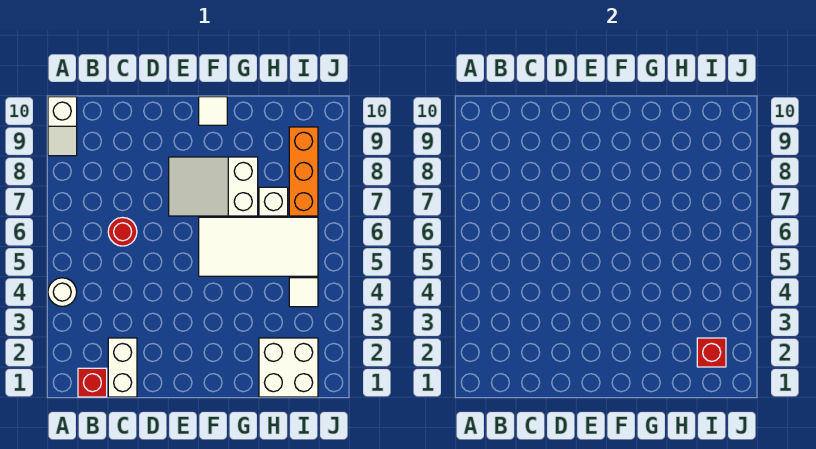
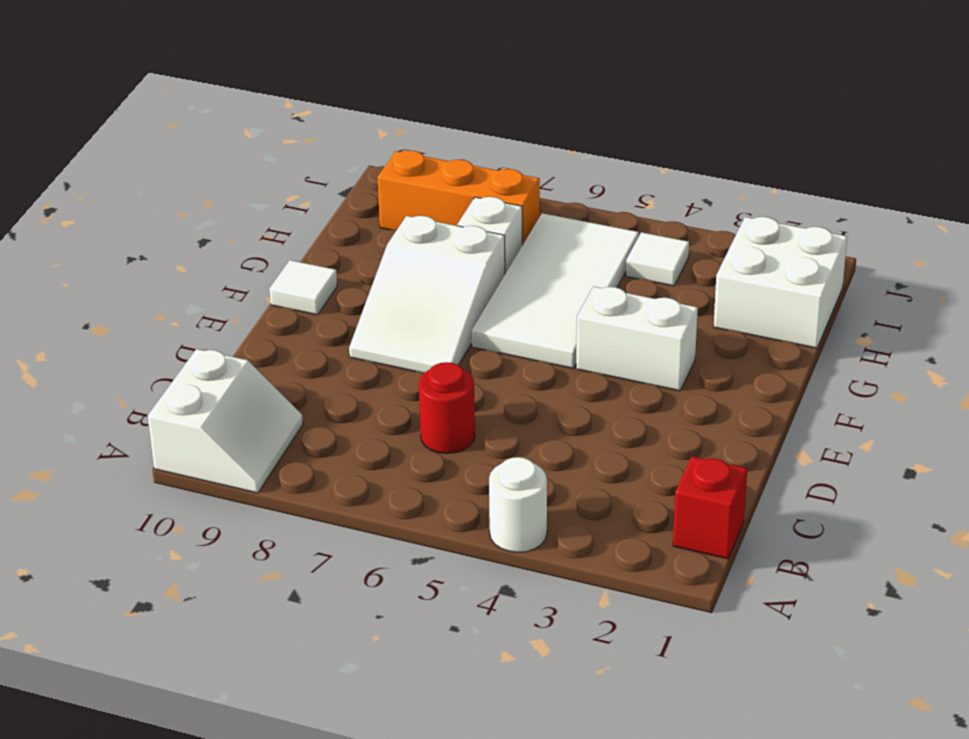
white slope A9:A10 level 1 top 10 -> white slope A9:B10 level 1 top 10
white brick C1:C2 level 1 -> white brick F3:F4 level 1
red brick I2 level 2 -> none

